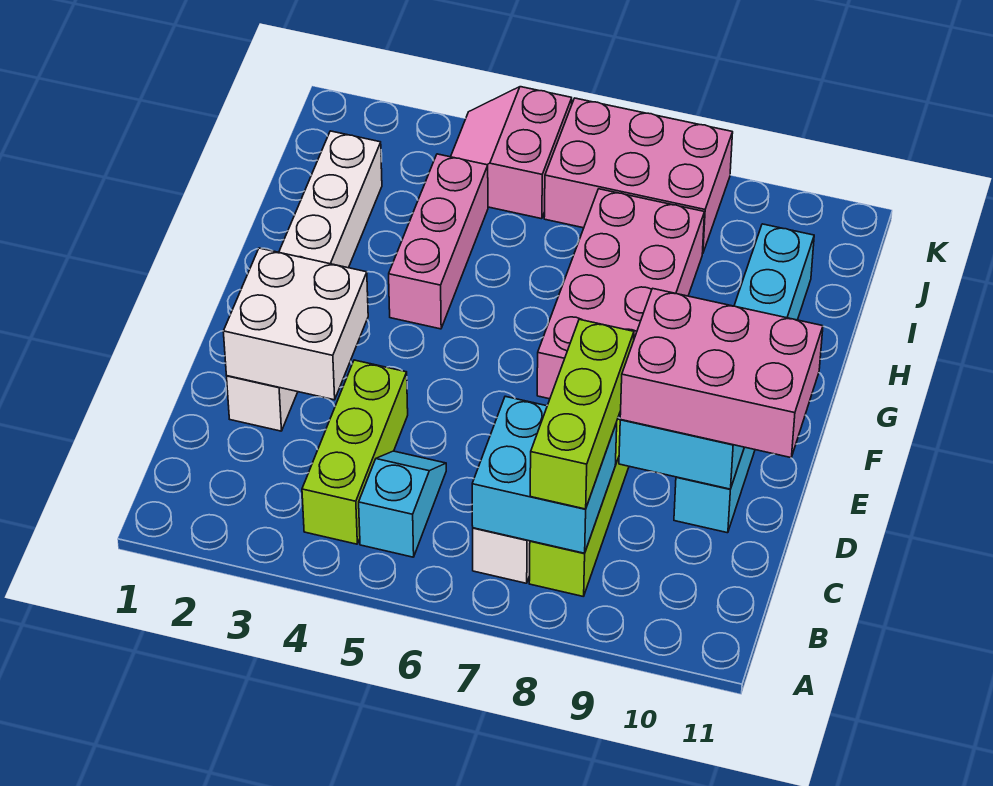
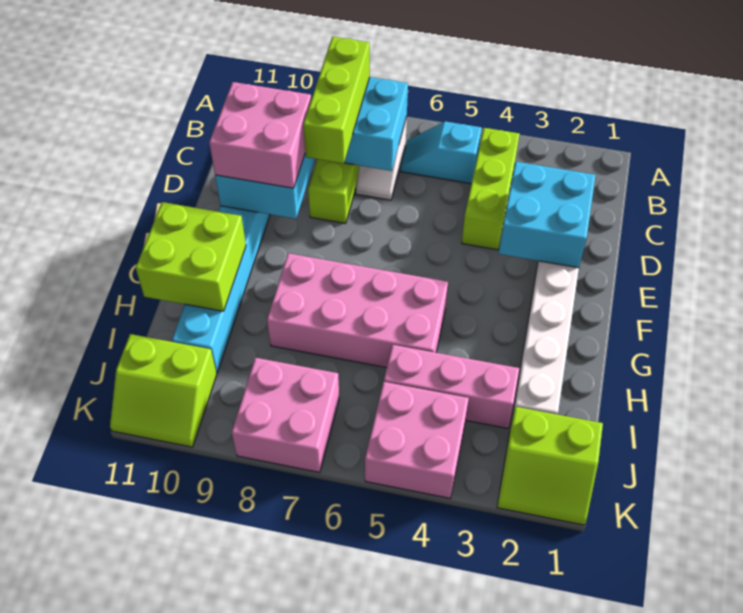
cyan slope B5:C5 level 1 top B -> cyan slope B5:B6 level 1 top 5
white brick D2:E3 level 2 -> cyan brick D2:E3 level 2
pink brick D9:E11 level 3 -> pink brick D9:E10 level 3
pink brick F7:I8 level 1 -> pink brick G5:H8 level 1
pink brick G4:I4 level 1 -> pink brick I3:I5 level 1
none -> lime brick G10:H11 level 2
none -> lime slope J1:K2 level 1 top J
pink slope J4:K5 level 1 top 5 -> pink brick J4:K5 level 1
pink brick J6:K8 level 1 -> pink brick J7:K8 level 1
none -> lime slope J10:K11 level 1 top J

